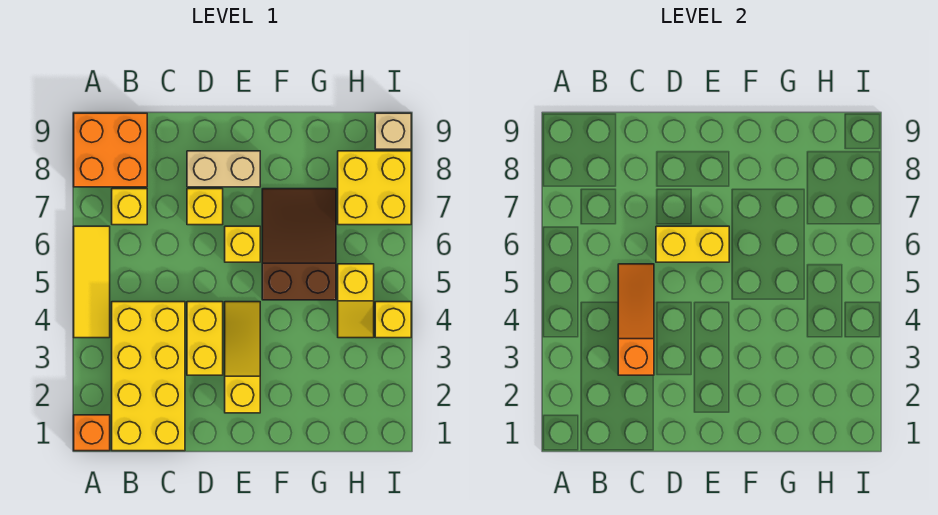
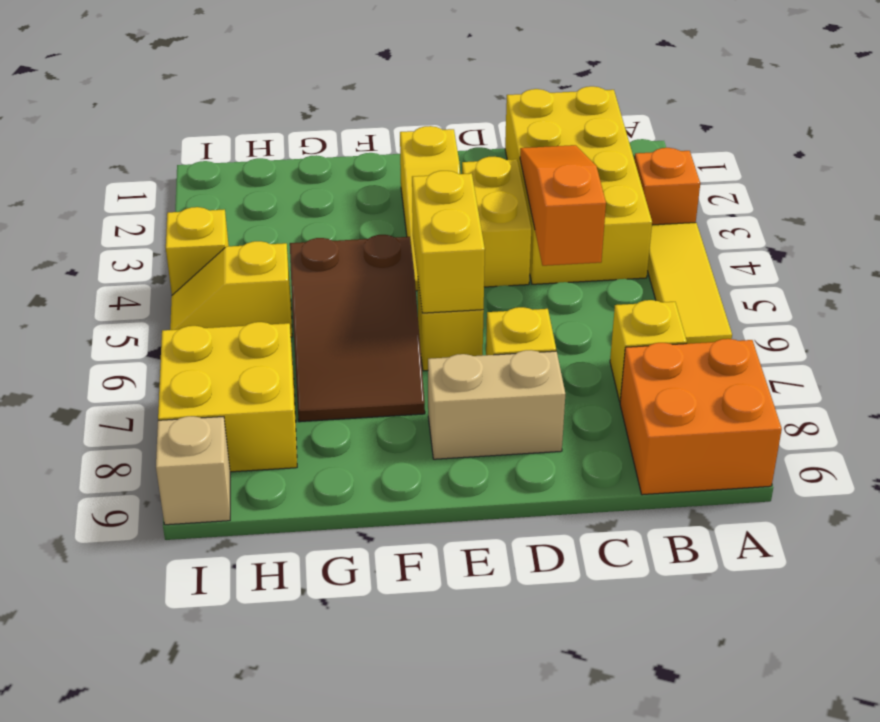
orange brick A1 level 1 -> orange brick A3 level 1
orange slope C3:C5 level 2 top 3 -> orange slope C3:C5 level 2 top 5
yellow brick D6:E6 level 2 -> yellow brick E5:E6 level 2
yellow slope H4:H5 level 1 top 5 -> yellow slope H5:I5 level 1 top H

